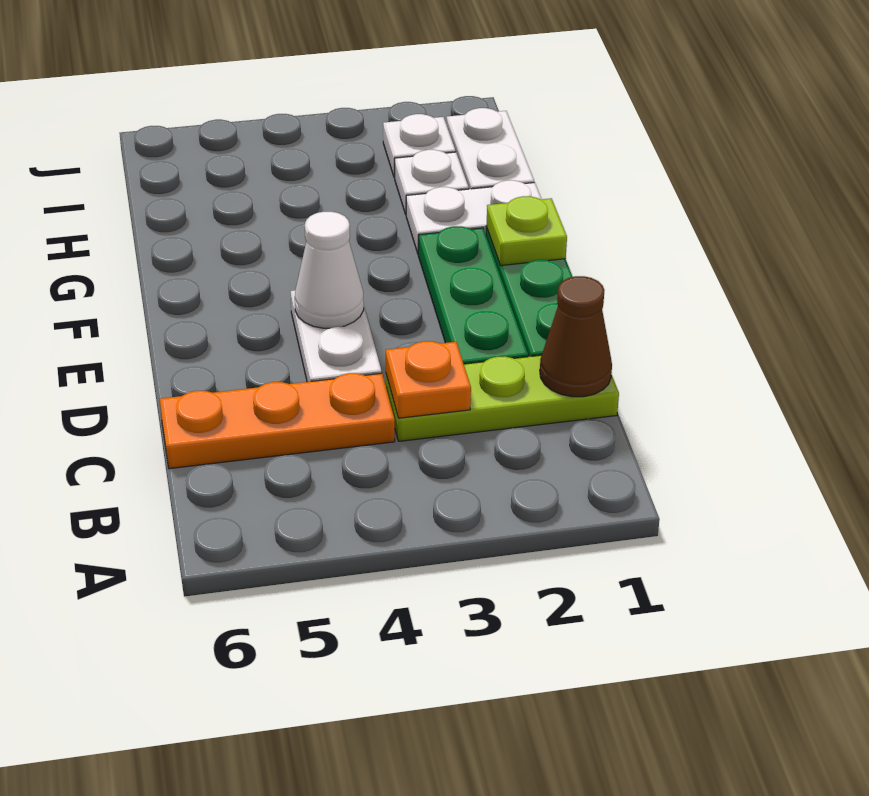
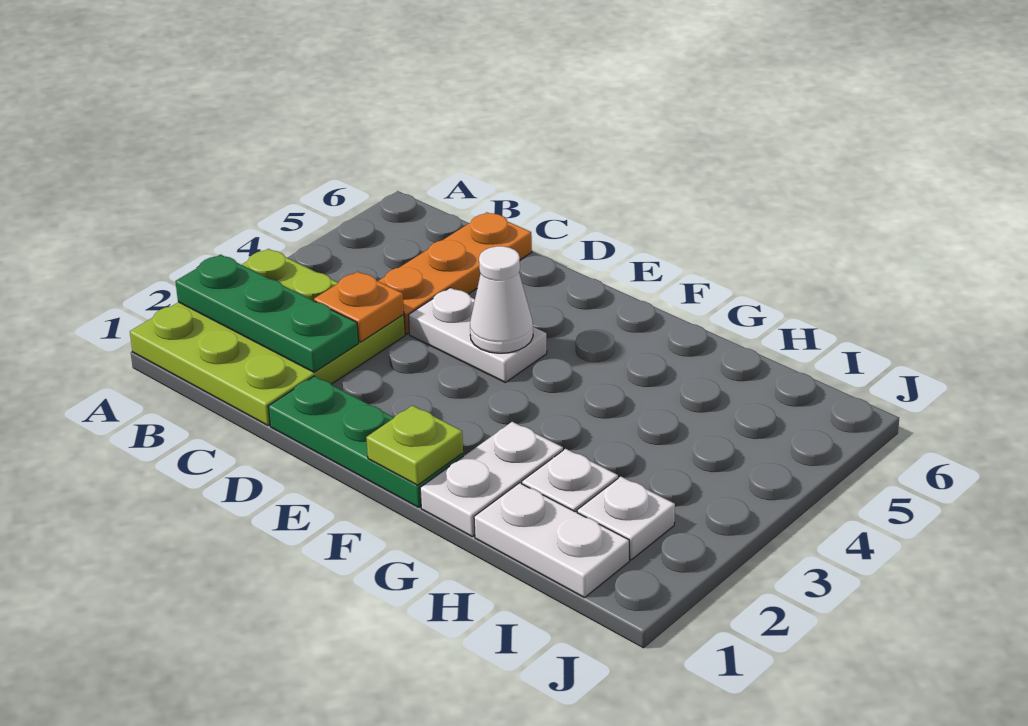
lime plate C1:C3 level 1 -> lime plate A1:C3 level 1
brown cone C1 level 2 -> none
green plate D2:F2 level 1 -> green plate A2:C2 level 2

